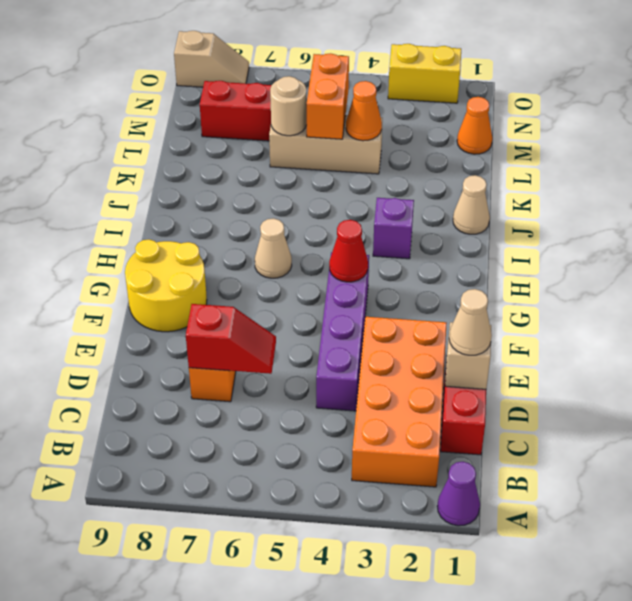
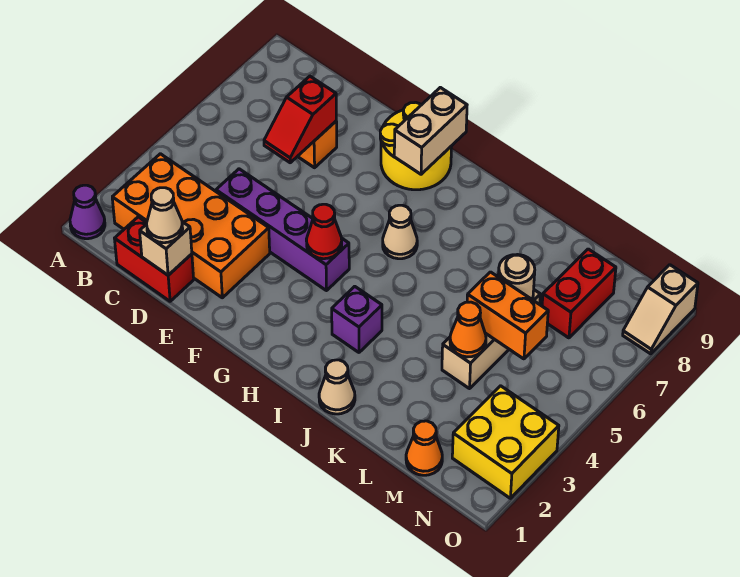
none -> tan brick G8:G9 level 2
yellow brick O2:O3 level 1 -> yellow brick N2:O3 level 1

